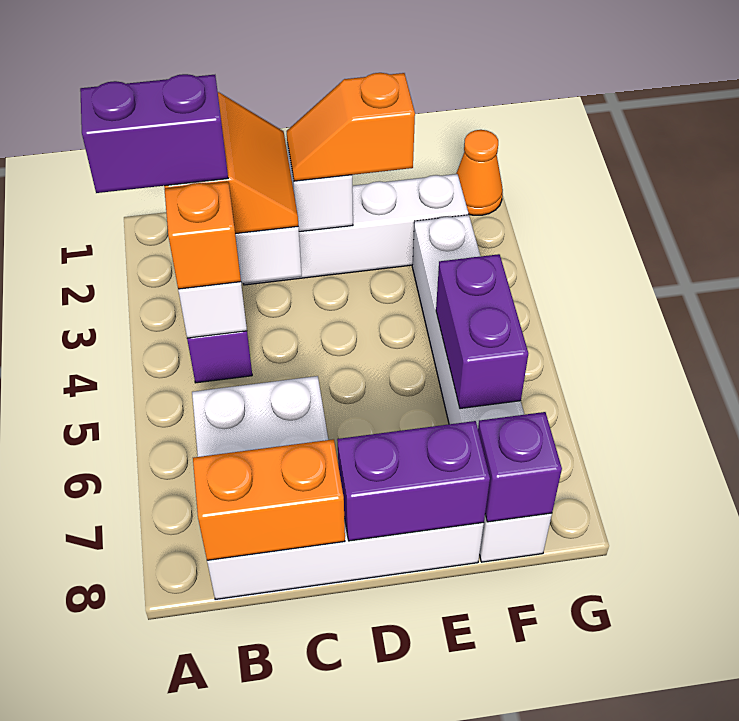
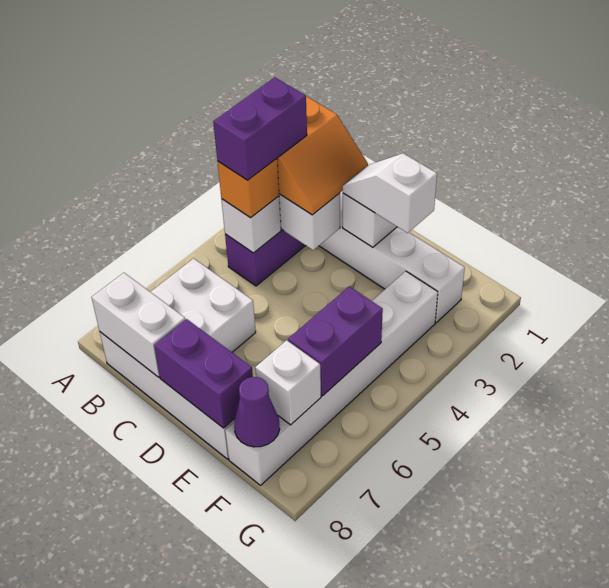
purple brick A3:B3 level 4 -> purple brick B3:B4 level 4
orange brick B8:C8 level 2 -> white brick B8:C8 level 2
orange slope D2:E2 level 3 top E -> white slope D2:E2 level 3 top E
none -> white brick F7 level 2
purple brick F8 level 2 -> purple cone F8 level 2
orange cone G1 level 1 -> none

